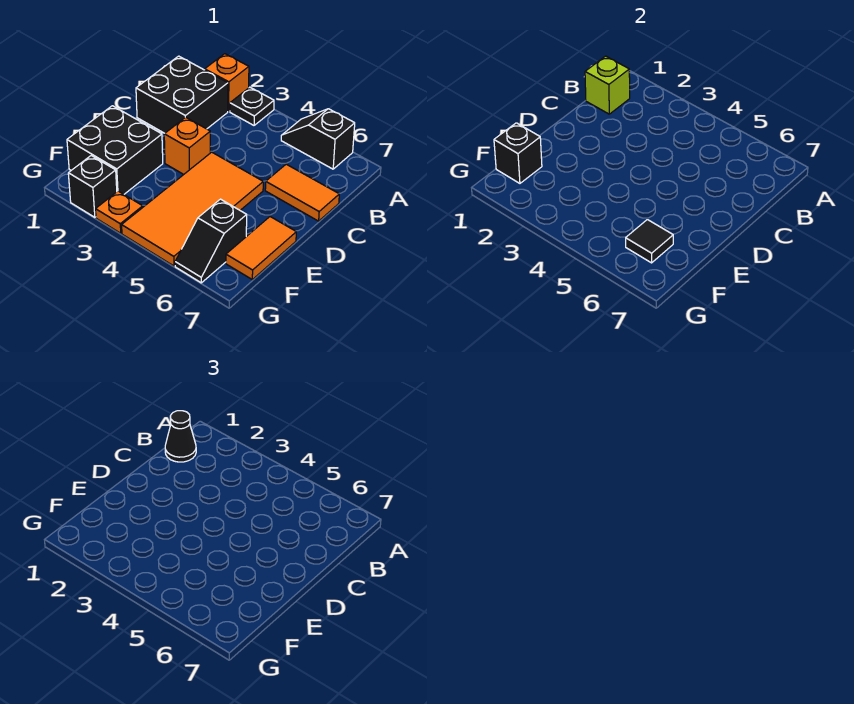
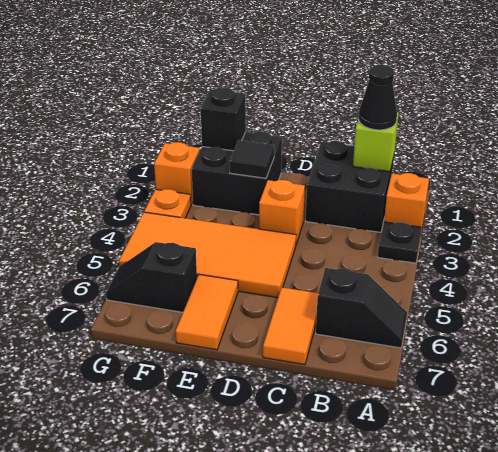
black slope A5:A6 level 1 top 6 -> black slope A6:B6 level 1 top B
orange tile E7:F7 level 1 -> orange tile E6:E7 level 1
black tile F6 level 2 -> black tile E2 level 2
black brick G2 level 1 -> orange brick G2 level 1

